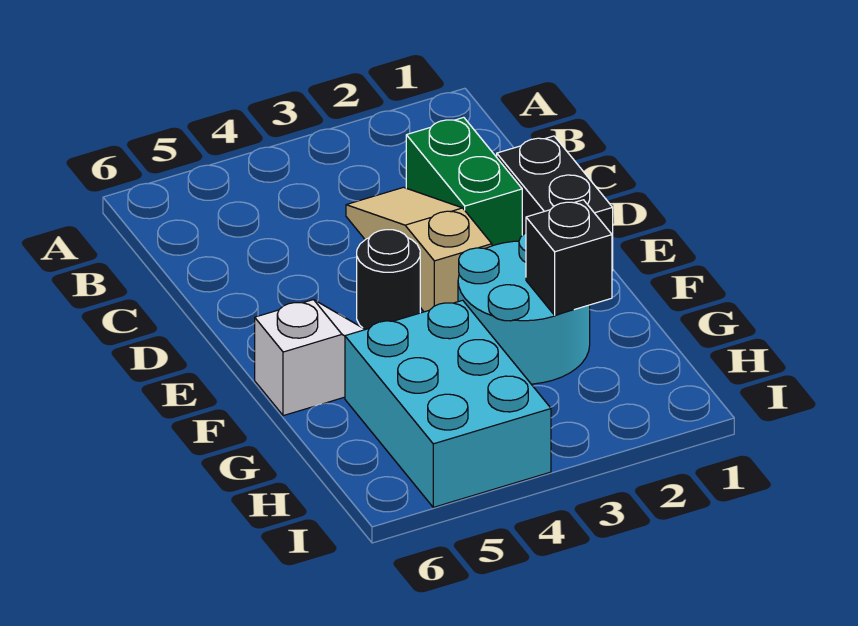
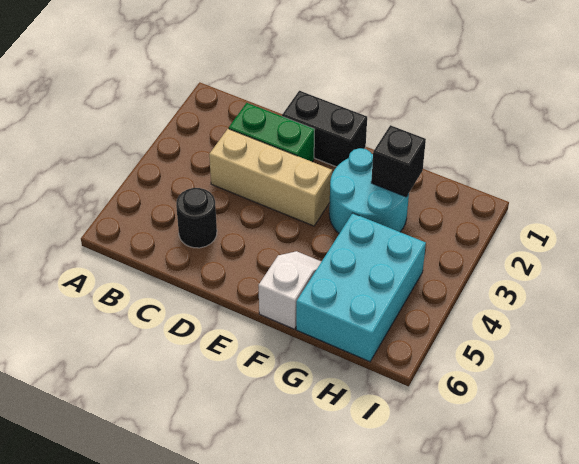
tan slope C3:E3 level 1 top E -> tan brick C3:E3 level 1
black round brick E4 level 1 -> black round brick C5 level 1
cyan brick G4:I5 level 1 -> cyan brick G4:H6 level 1

